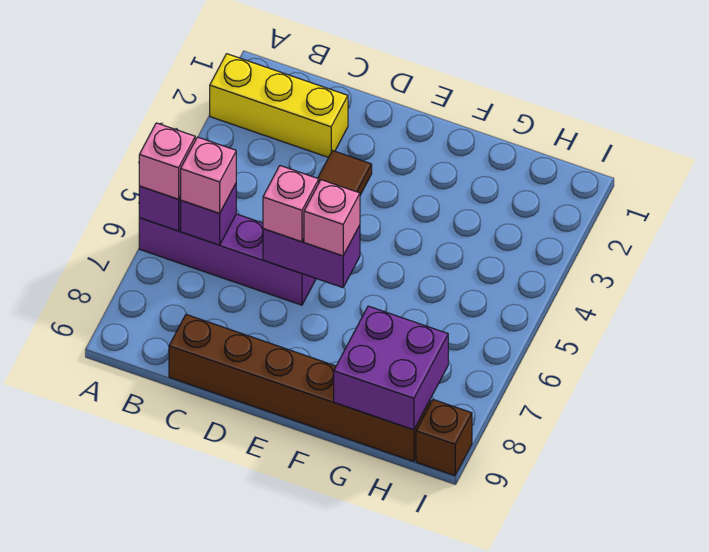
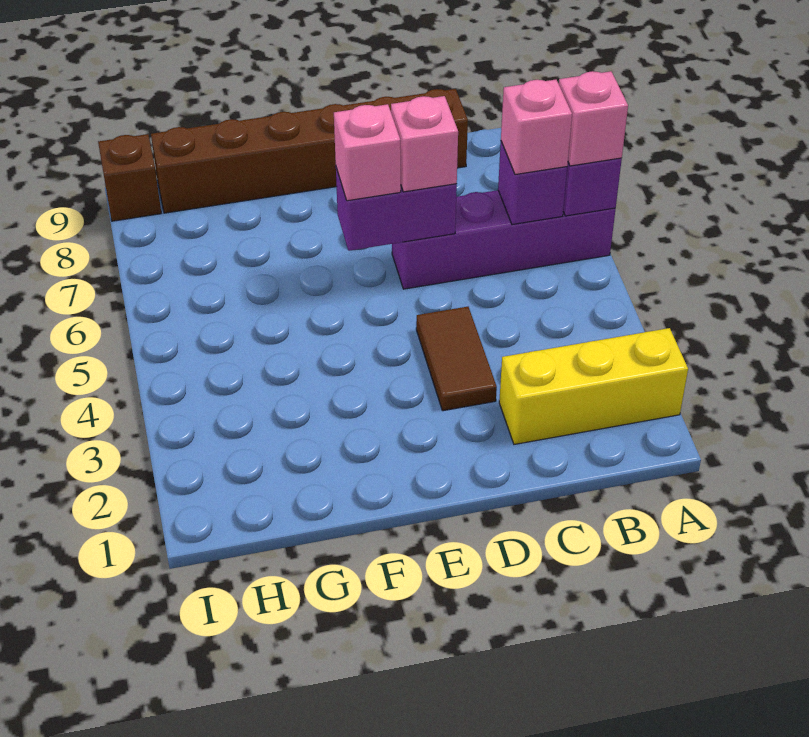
purple brick G8:H9 level 2 -> none

